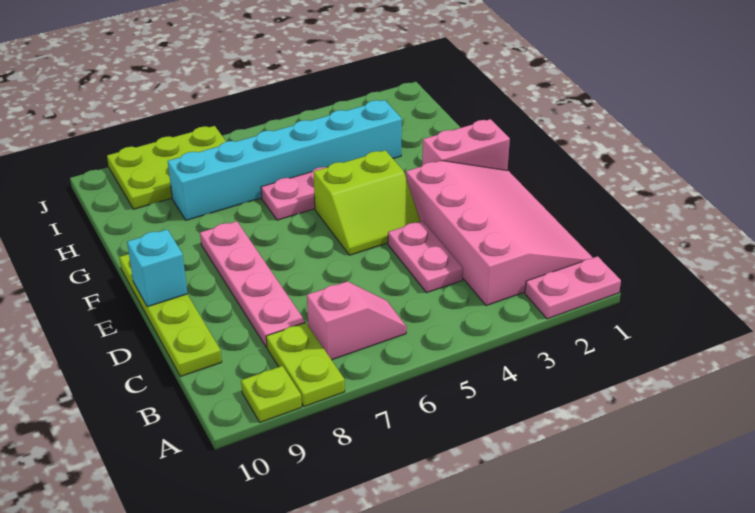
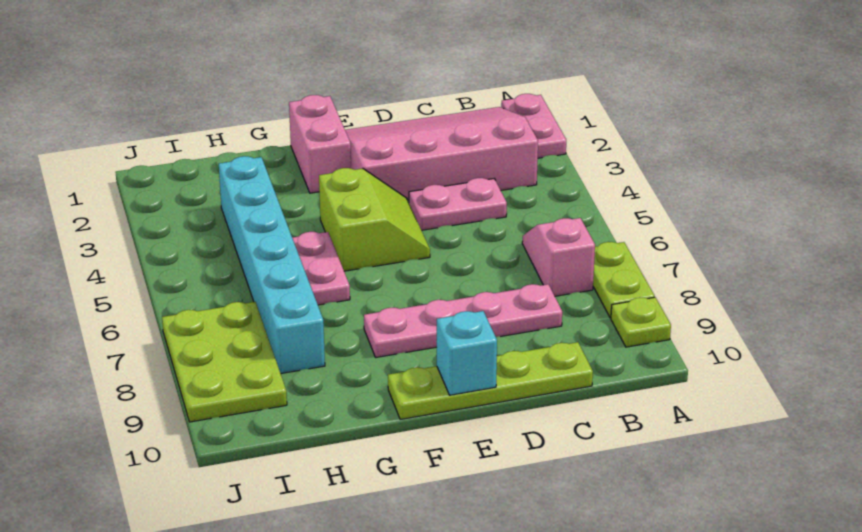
lime plate A8:B8 level 1 -> lime plate A7:A8 level 1

